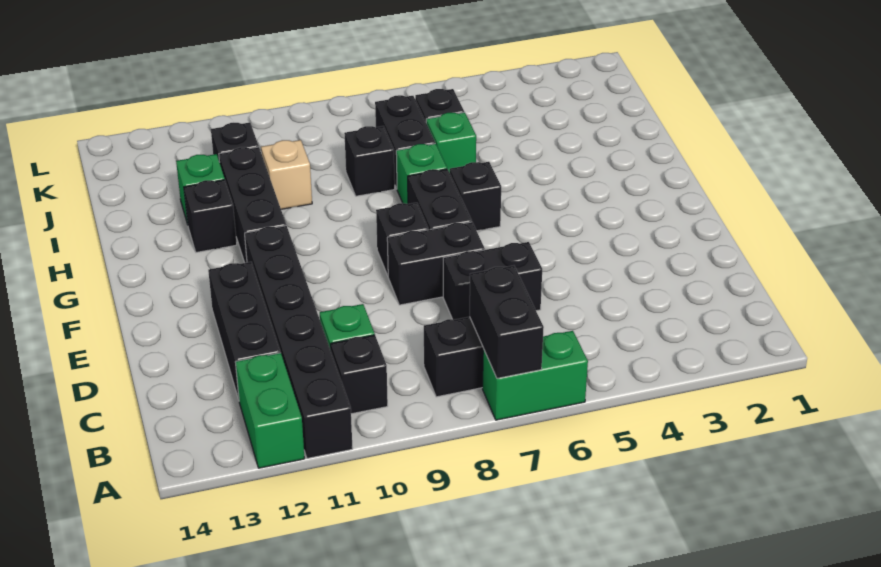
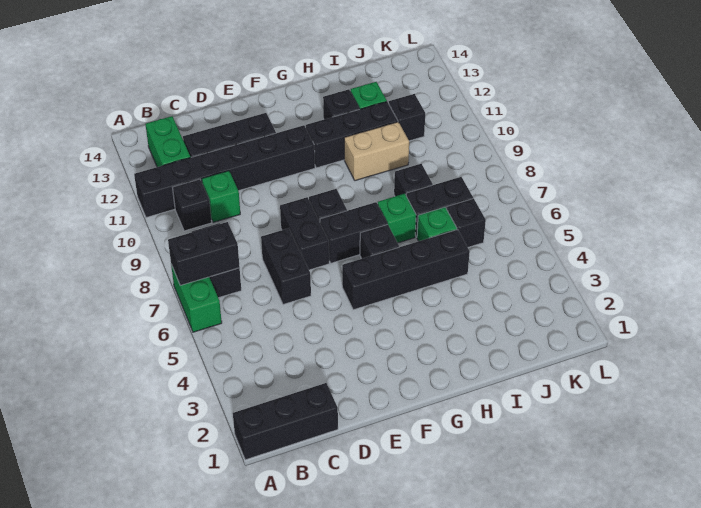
none -> black brick A1:C1 level 1
green brick A12:B12 level 1 -> green brick B12:B13 level 1
none -> black brick F5:I5 level 1
tan brick I10 level 1 -> tan brick H10:I10 level 1

